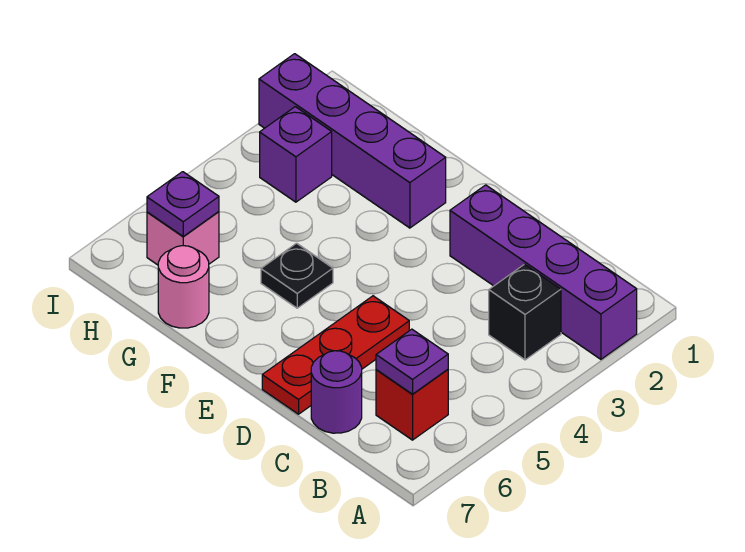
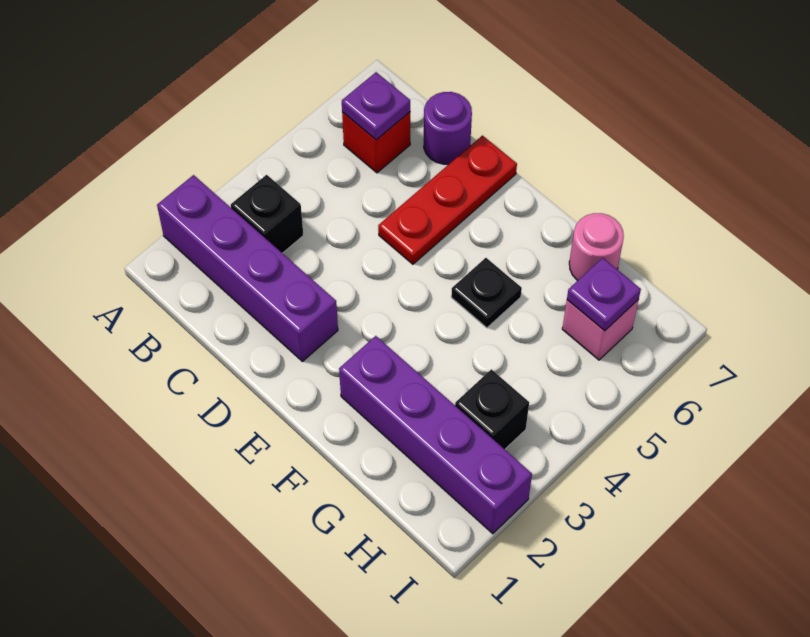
purple brick H3 level 1 -> black brick H3 level 1

